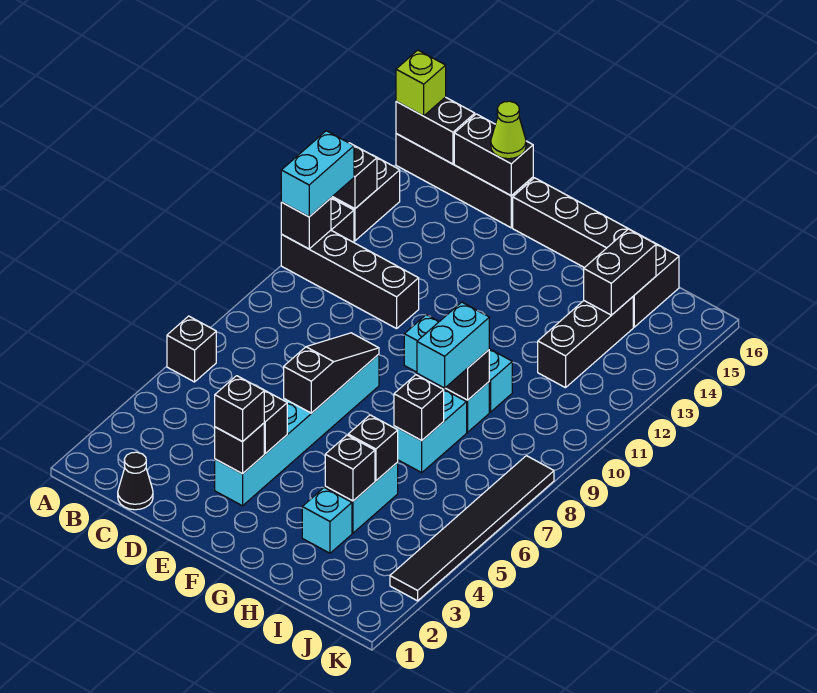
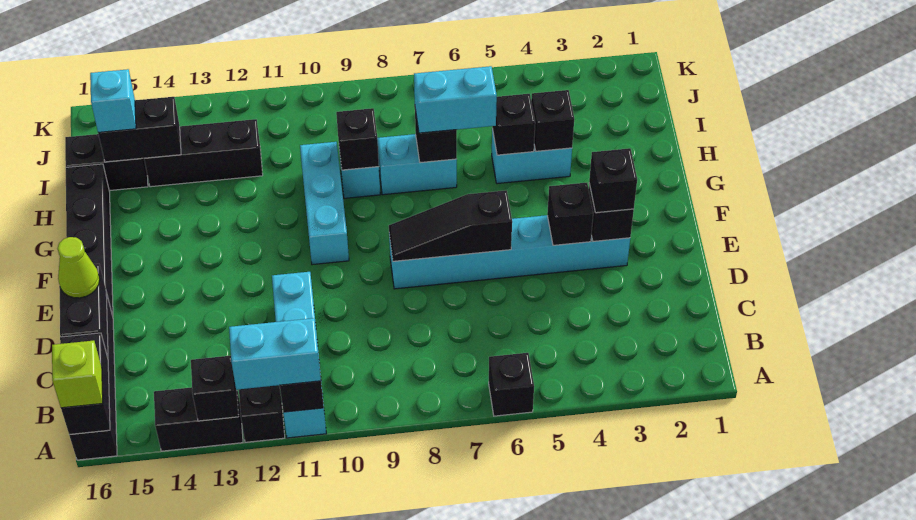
black brick A11:D11 level 1 -> cyan brick A11:D11 level 1
black cone C1 level 1 -> none
cyan brick H3 level 1 -> cyan brick I15 level 3
cyan brick H8:H9 level 3 -> cyan brick H6:H7 level 3
black tile K3:K8 level 1 -> none

